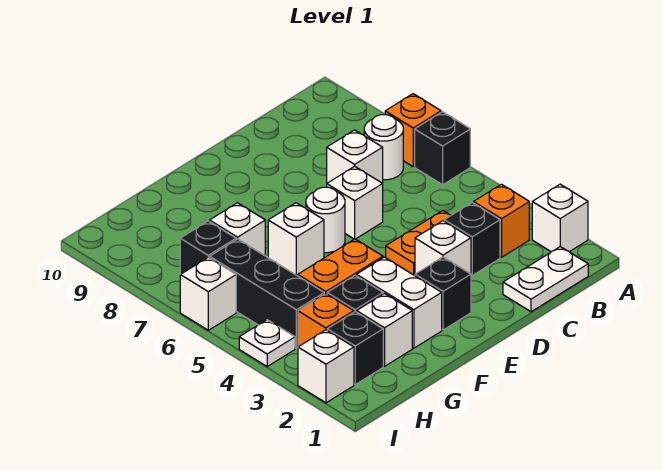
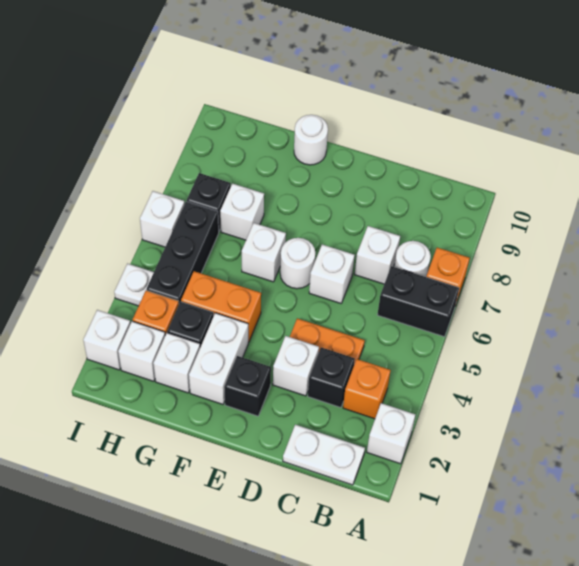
black brick A6 level 1 -> black brick A6:B6 level 1
none -> white round brick F10 level 1
black brick H2 level 1 -> white brick H2 level 1

